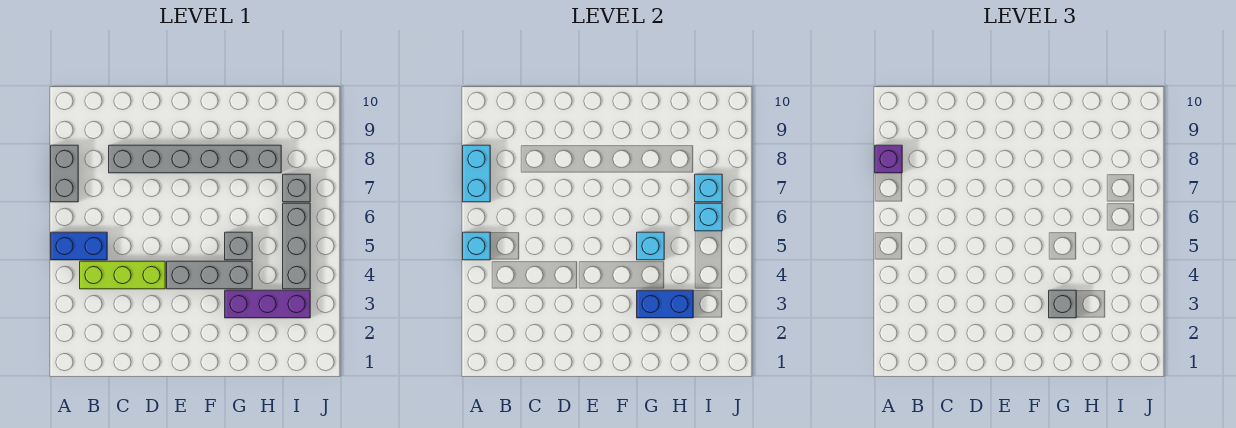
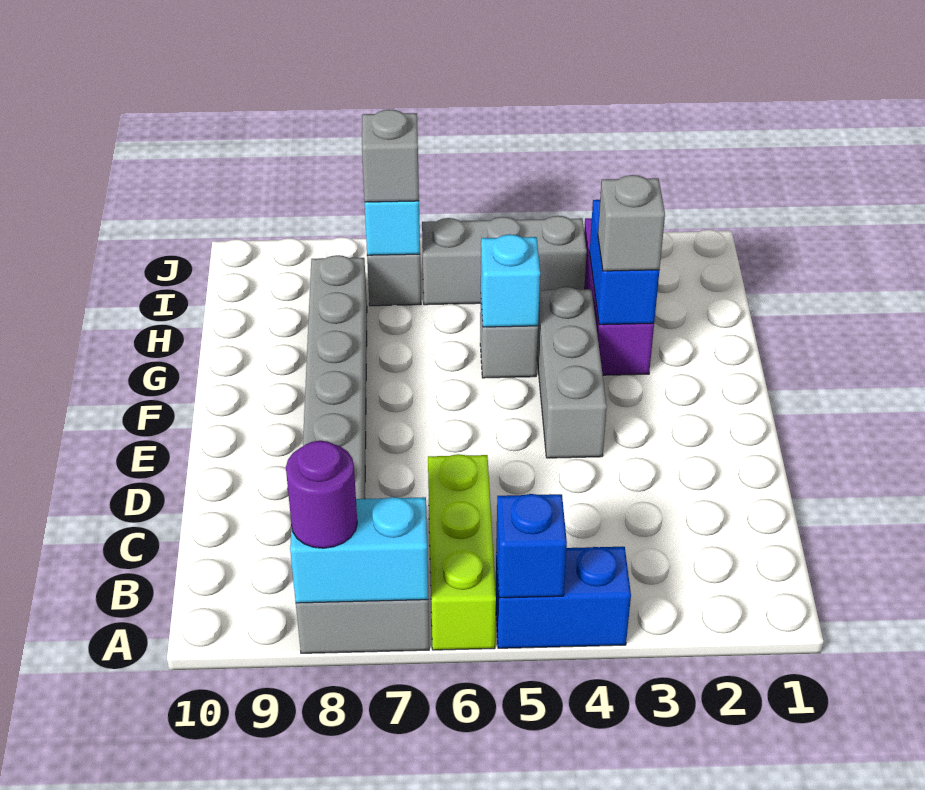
blue brick A5:B5 level 1 -> blue brick A4:A5 level 1
cyan brick A5 level 2 -> blue brick A5 level 2
purple brick A8 level 3 -> purple round brick A8 level 3
lime brick B4:D4 level 1 -> lime brick A6:C6 level 1
cyan brick I6 level 2 -> none
none -> grey brick I7 level 3

